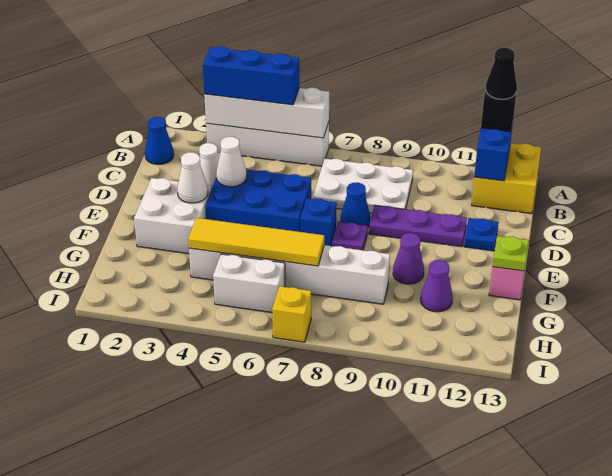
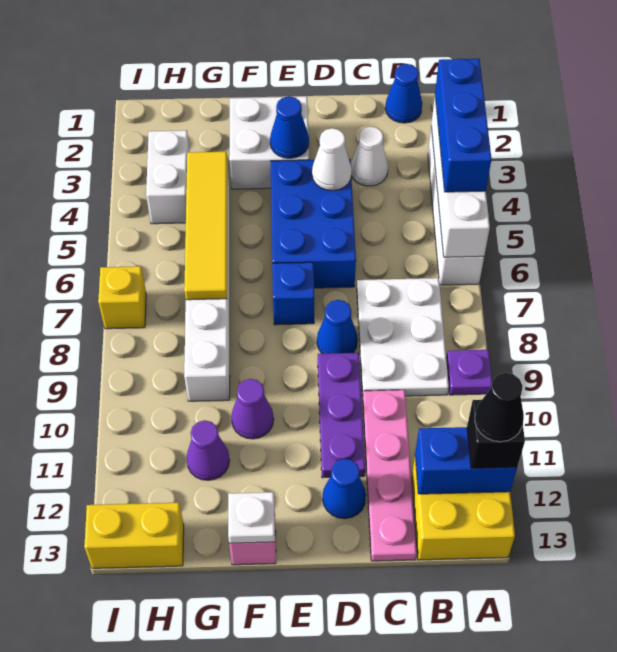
none -> pink plate C10:C13 level 1
blue plate D12 level 1 -> blue cone D12 level 1
white cone E3 level 2 -> blue cone E3 level 2
purple plate E8 level 1 -> purple plate A9 level 1
lime plate F13 level 2 -> white plate F13 level 2
white brick H5:H6 level 1 -> white brick H3:H4 level 1
none -> yellow brick H13:I13 level 1

